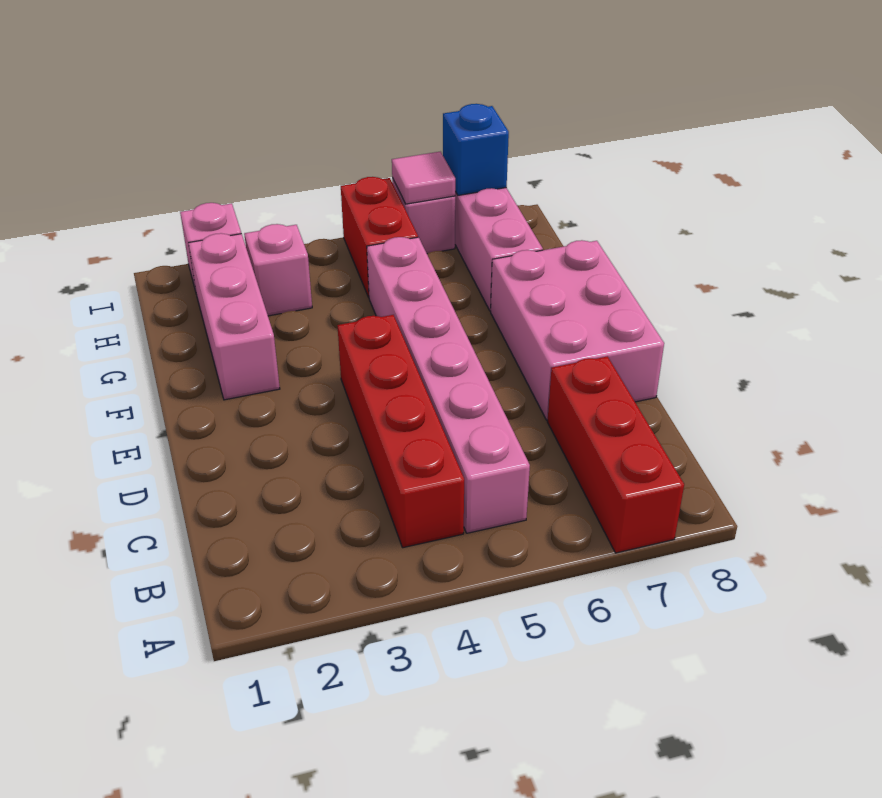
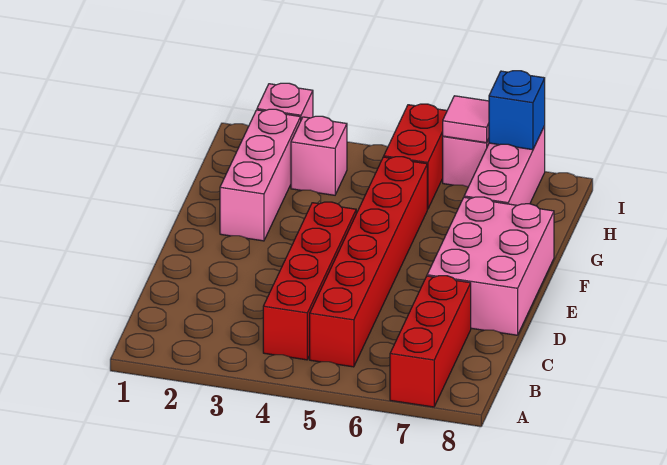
pink brick B5:G5 level 1 -> red brick B5:G5 level 1

